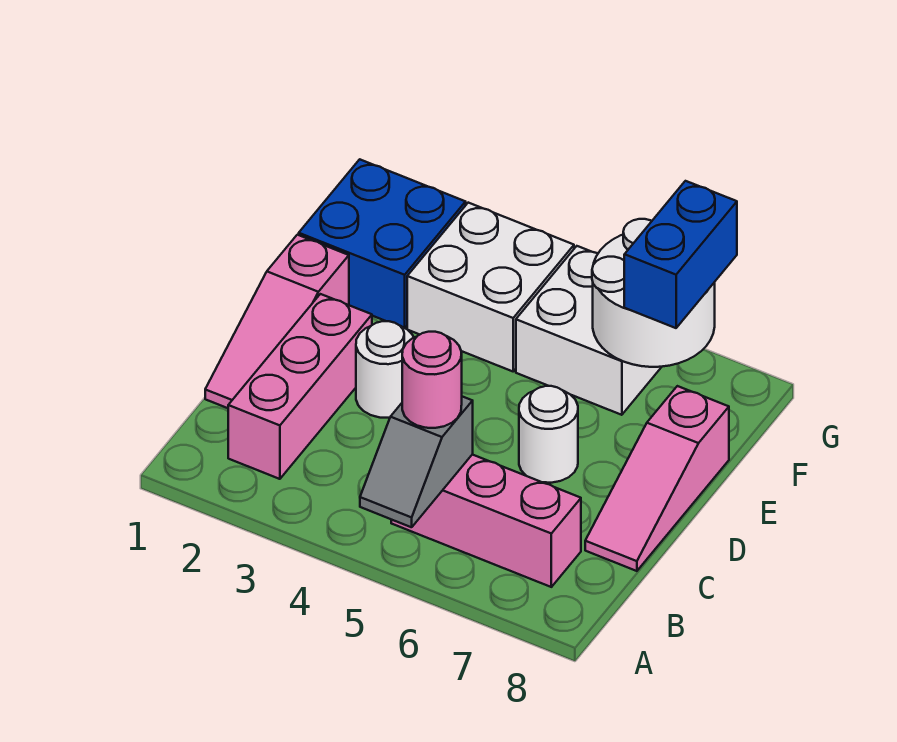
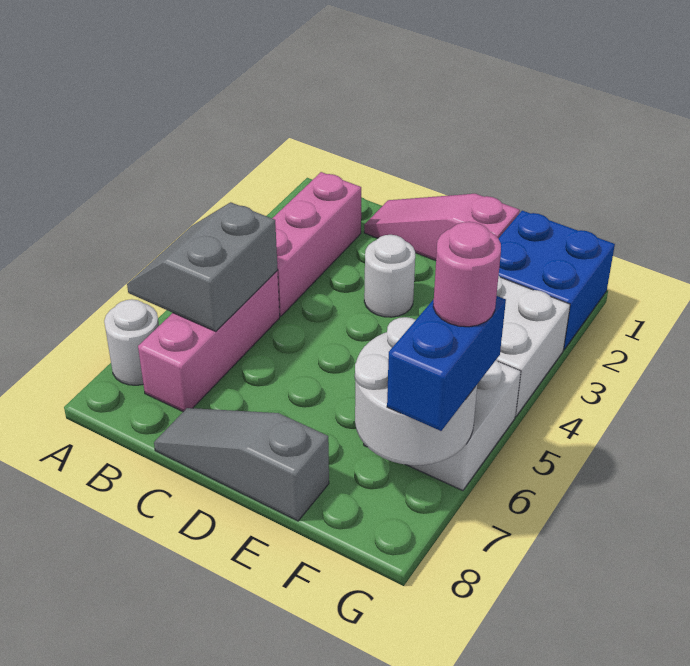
grey slope A5:B5 level 2 top B -> grey slope A5:B6 level 2 top B
pink brick B2:D2 level 1 -> pink brick B2:B4 level 1
pink round brick B5 level 3 -> pink round brick G6 level 4
pink slope C8:E8 level 1 top E -> grey slope C8:E8 level 1 top E
white round brick D6 level 1 -> white round brick A7 level 1
blue brick F7:G7 level 3 -> blue brick G6:G7 level 3

